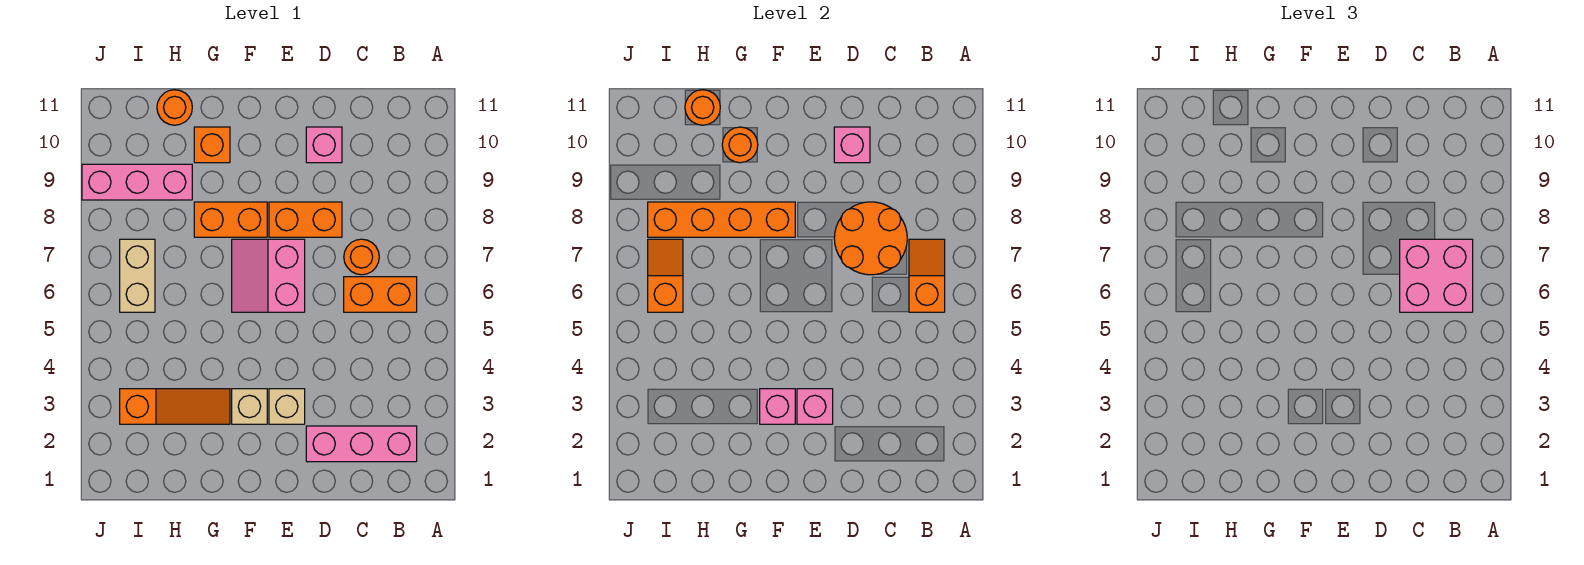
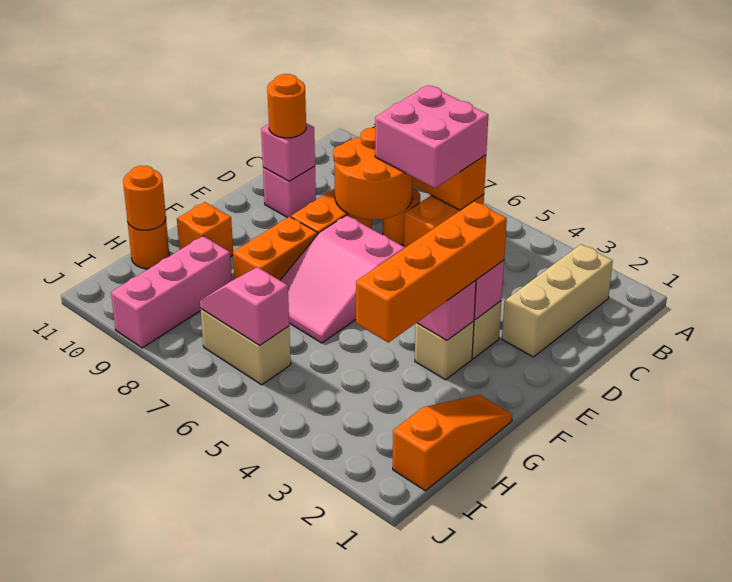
pink brick B2:D2 level 1 -> tan brick B2:D2 level 1
pink slope E6:F7 level 1 top E -> pink slope E6:G7 level 1 top E
orange brick F8:I8 level 2 -> orange brick E3:H3 level 3
orange slope G3:I3 level 1 top I -> orange slope G1:I1 level 1 top I
orange round brick G10 level 2 -> orange round brick D10 level 3
orange slope I6:I7 level 2 top 6 -> pink slope I6:I7 level 2 top 6

